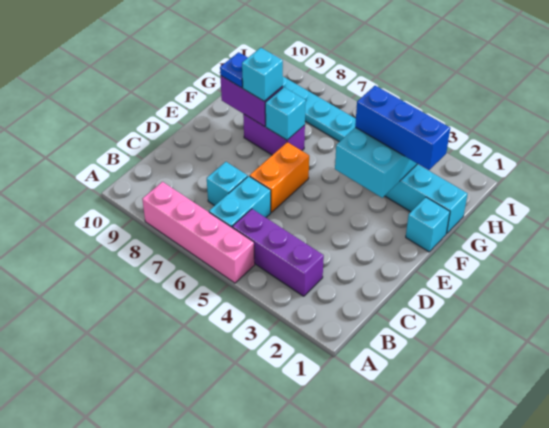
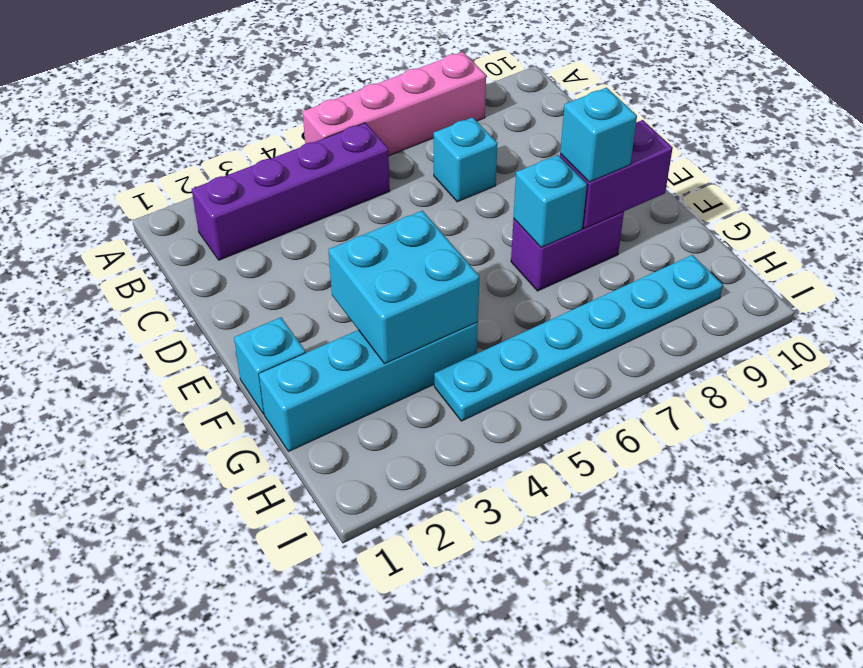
purple brick B3:B5 level 1 -> purple brick B2:B5 level 1
cyan brick B6:C6 level 1 -> none
orange brick D6:E6 level 1 -> none
blue plate F9 level 3 -> none
blue brick G2:G4 level 3 -> none

